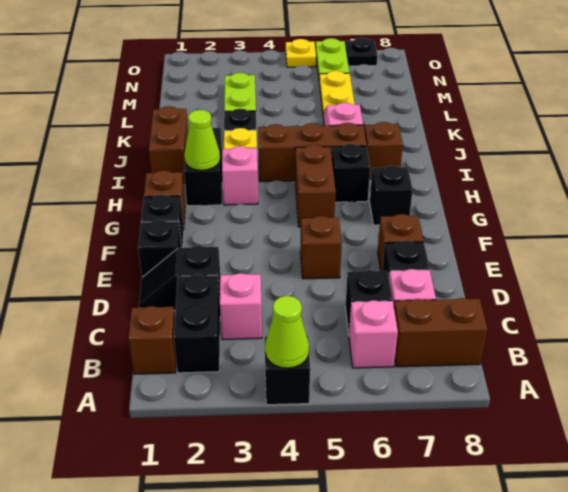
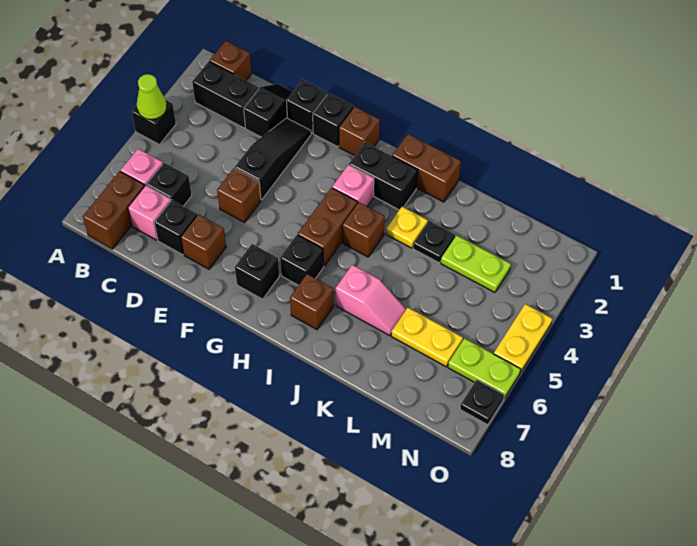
pink brick C3 level 1 -> none
none -> black slope E2:E4 level 1 top 4
brown brick G5:H5 level 1 -> brown brick H4:H5 level 1
lime cone H2 level 2 -> none
brown brick I4:I6 level 1 -> brown brick I4 level 1
yellow plate O5 level 1 -> yellow plate O4:O5 level 1

